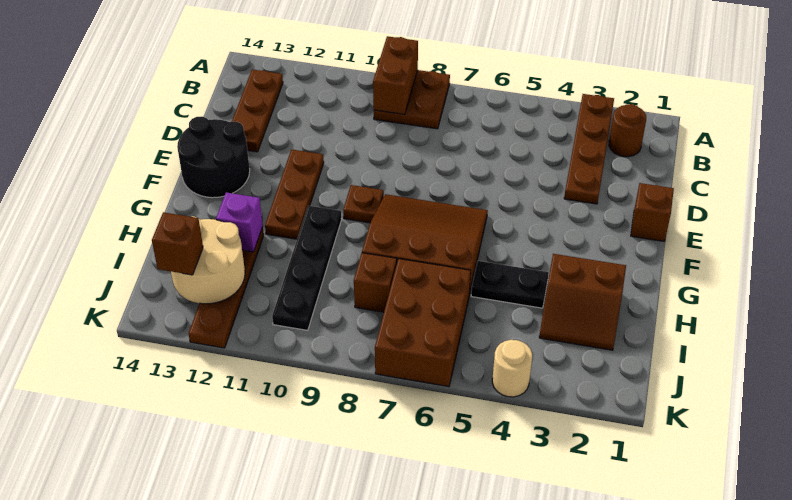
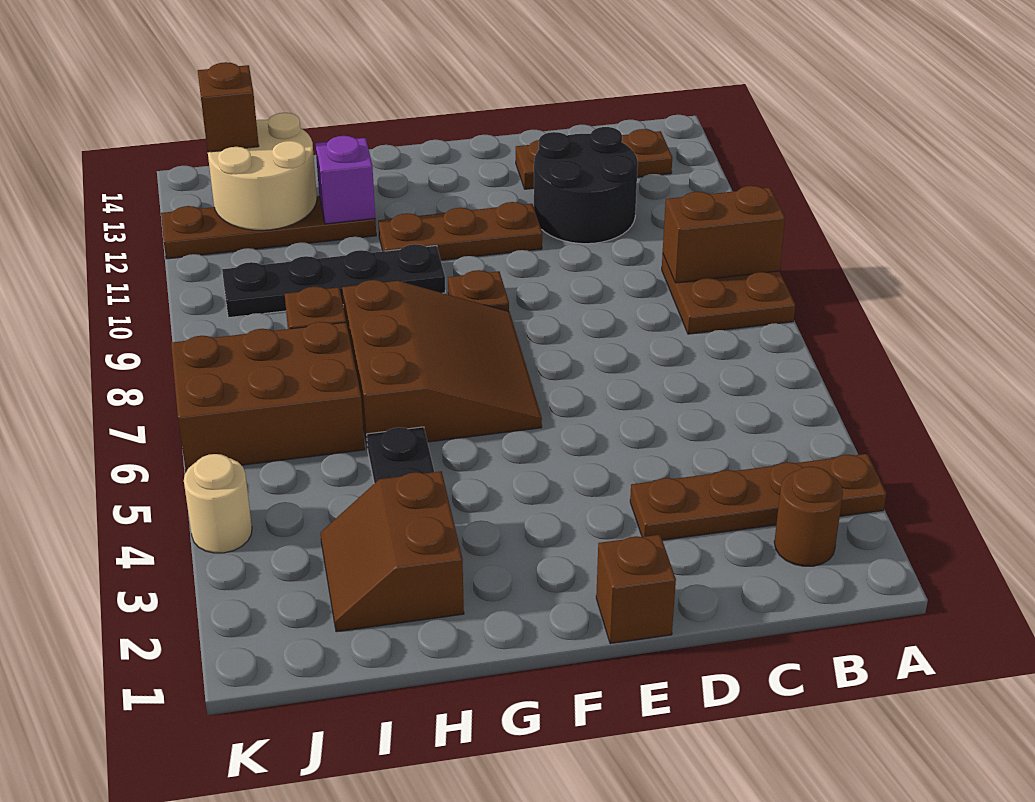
black round brick E13:F14 level 1 -> black round brick C11:D12 level 1

